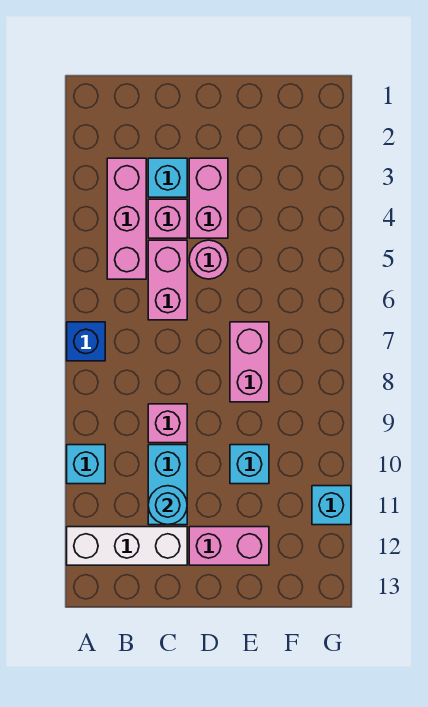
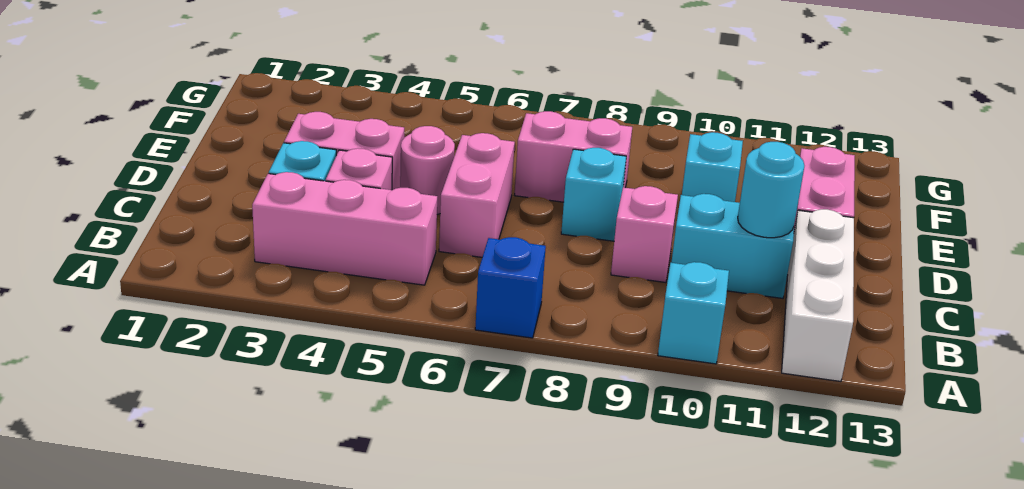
pink brick C5:C6 level 1 -> pink brick C6:D6 level 1
cyan brick G11 level 1 -> cyan brick D8 level 1

